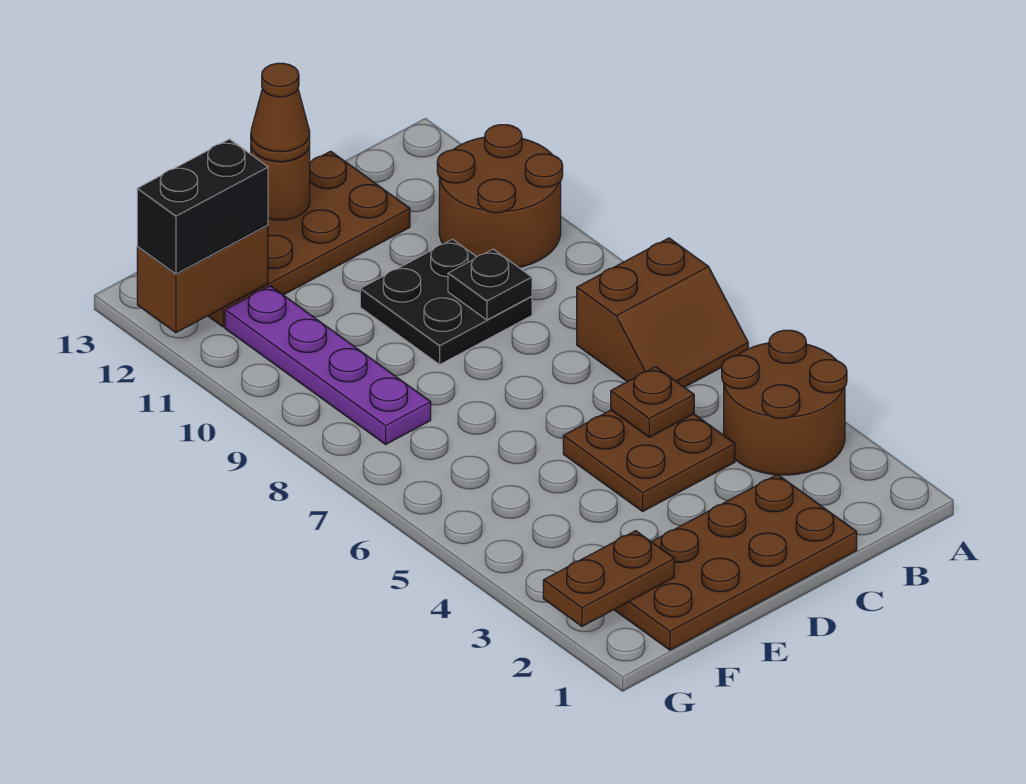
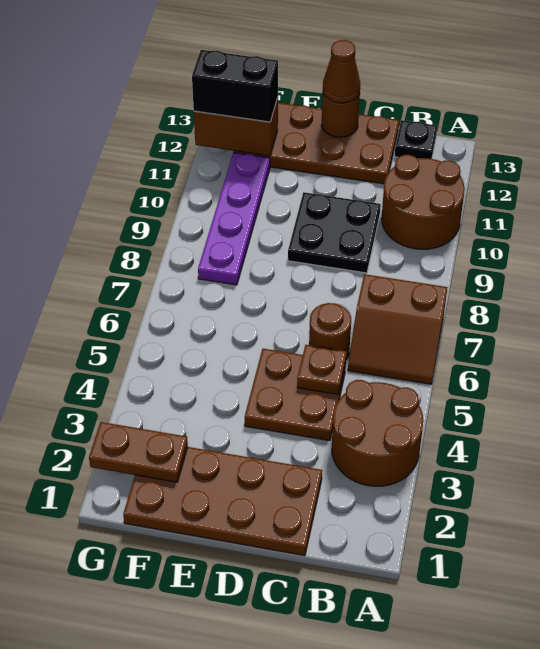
none -> brown round brick C6 level 1
black plate C9 level 2 -> black plate B13 level 1

